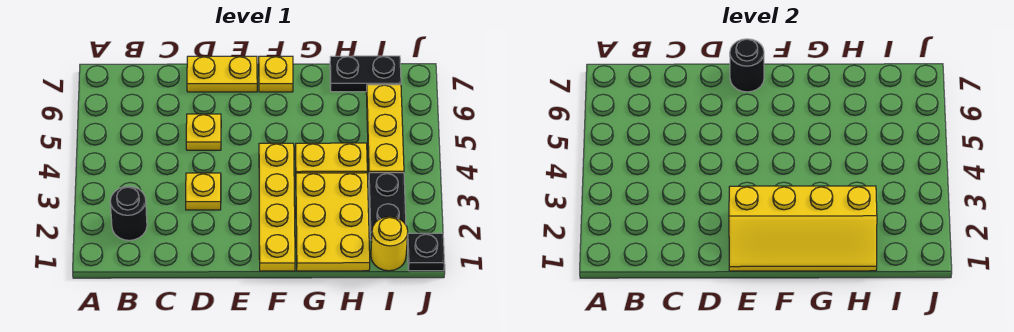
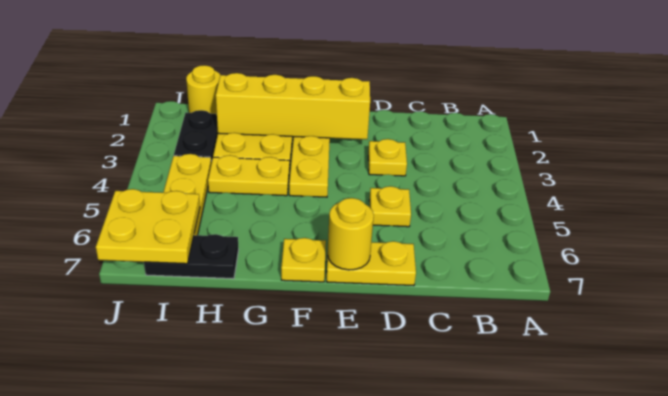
black round brick B2 level 1 -> none
black round brick E7 level 2 -> yellow round brick E7 level 2
none -> yellow plate I6:J7 level 2
black plate J1 level 1 -> none

